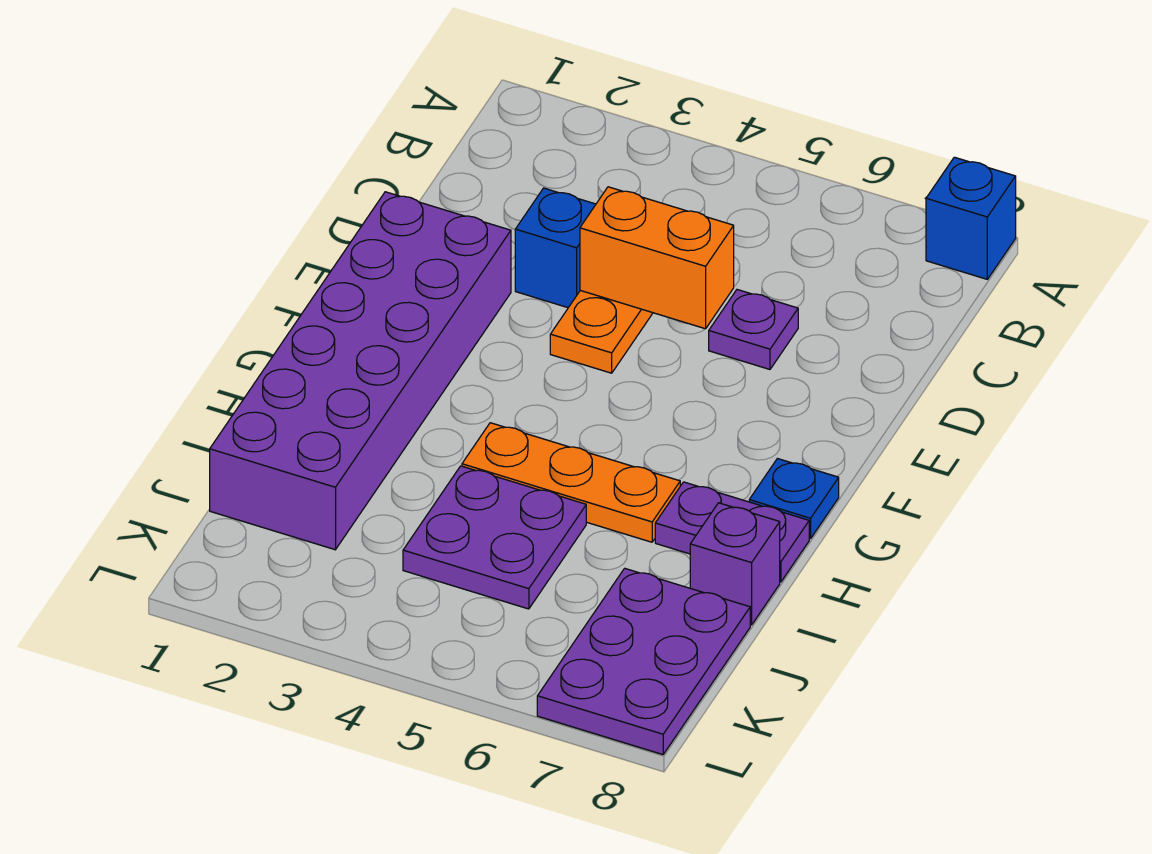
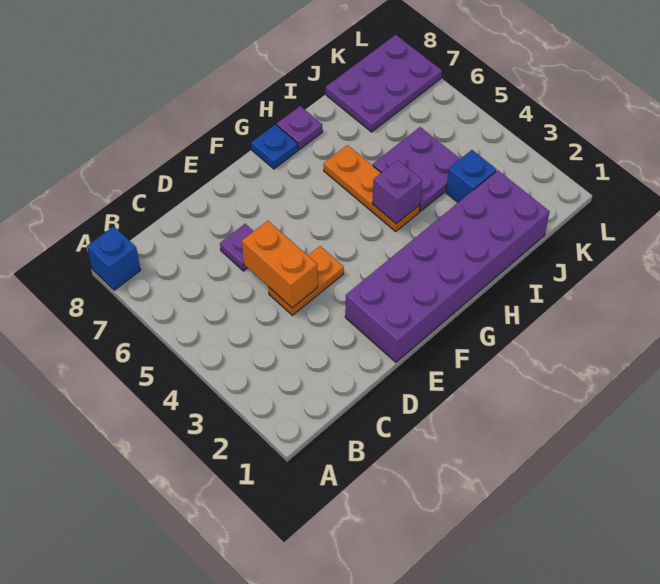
blue brick D3 level 1 -> blue brick J3 level 1
purple plate H7:H8 level 1 -> purple plate H8 level 1
purple brick I8 level 1 -> purple brick H4 level 2

